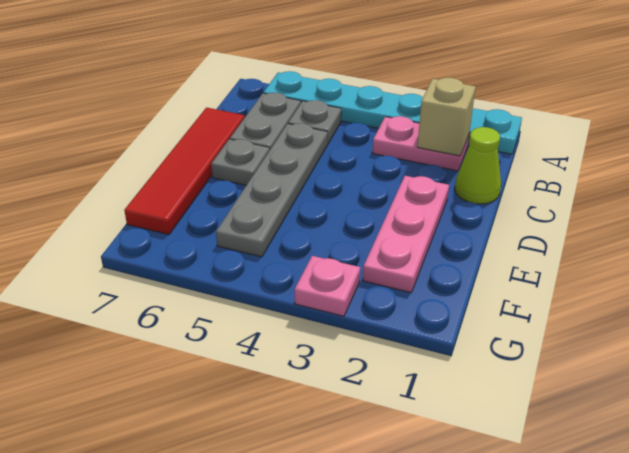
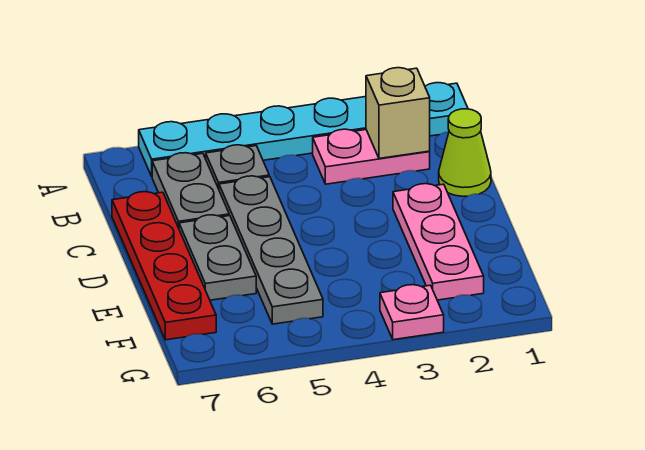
red tile C7:F7 level 1 -> red plate C7:F7 level 1
grey plate D6 level 1 -> grey plate D6:E6 level 1

